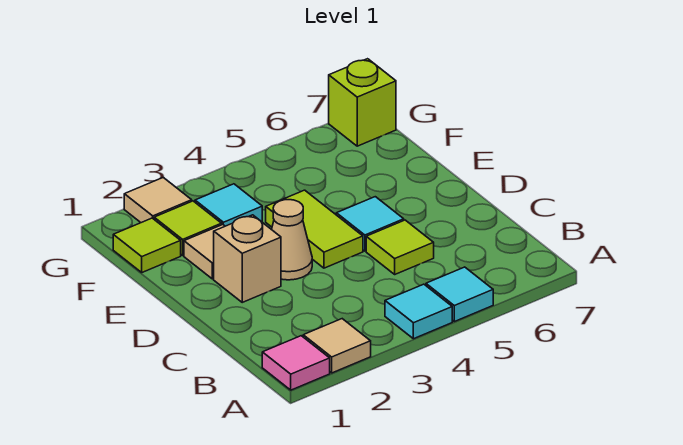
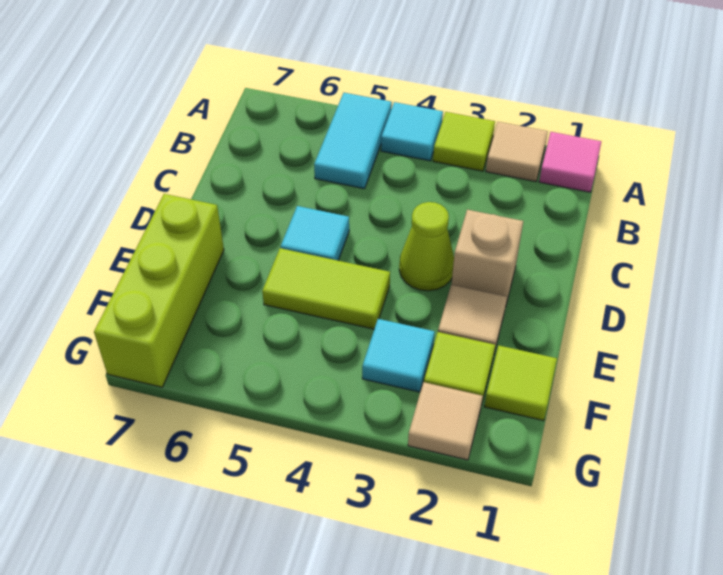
cyan tile A5 level 1 -> cyan tile A5:B5 level 1
lime tile C5 level 1 -> lime tile A3 level 1
tan cone D3 level 1 -> lime cone D3 level 1
lime tile D4:E4 level 1 -> lime tile E4:E5 level 1
lime brick G7 level 1 -> lime brick E7:G7 level 1

